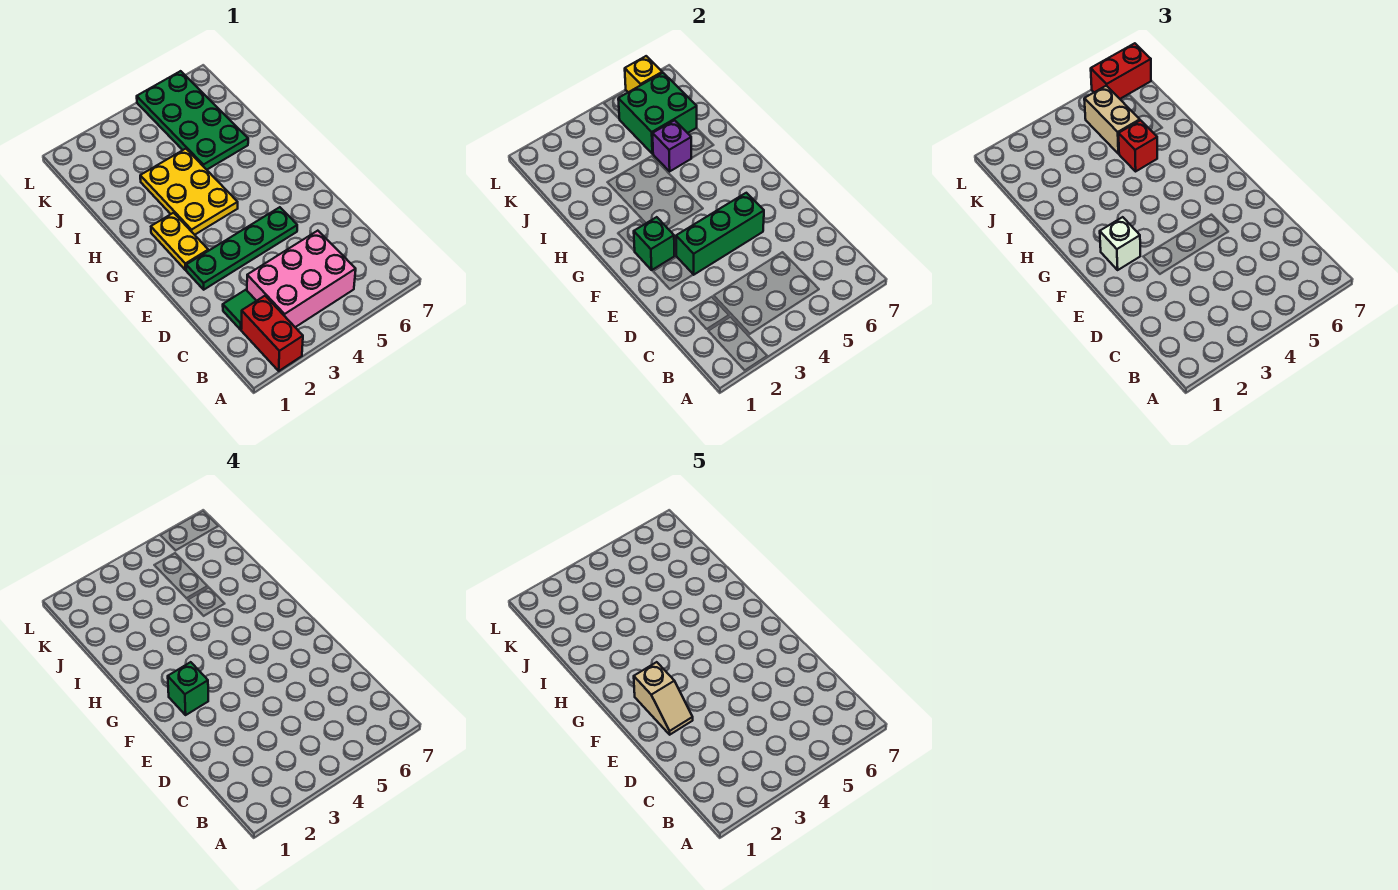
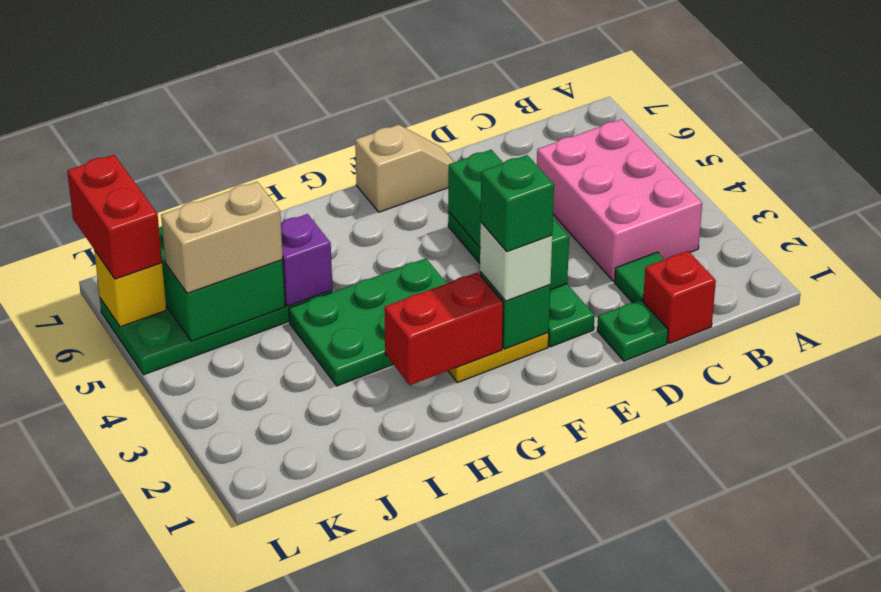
red brick A2:B2 level 1 -> red brick G2:H2 level 2
none -> green plate D1 level 1
tan slope E2:F2 level 5 top F -> tan slope E7:F7 level 1 top F
yellow plate G3:I4 level 1 -> green plate G3:I4 level 1
red brick I5 level 3 -> red brick C1 level 1

